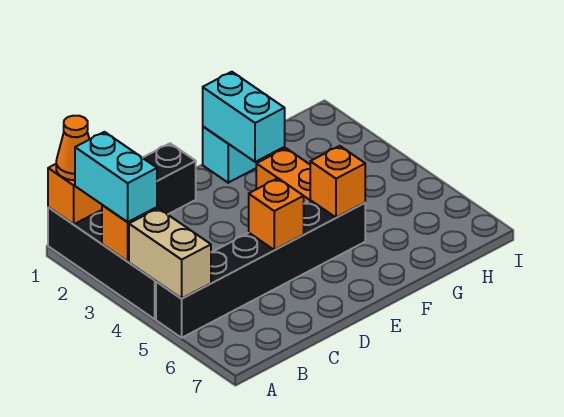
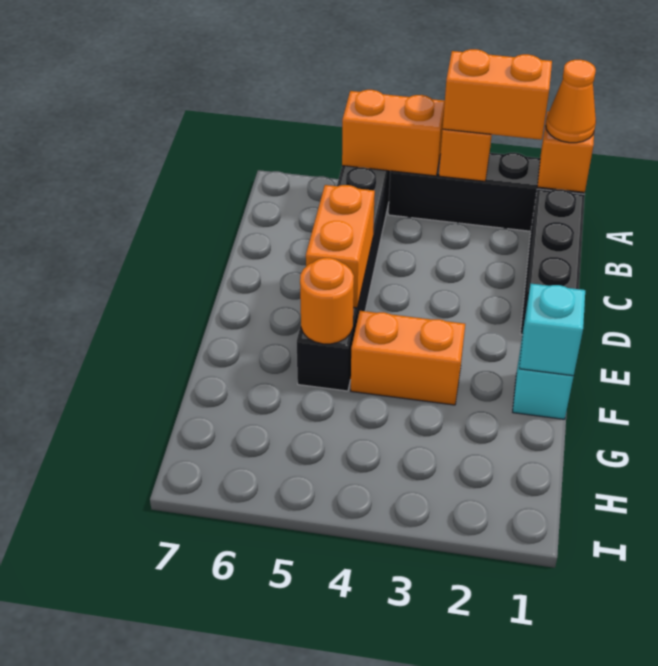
cyan brick A2:A3 level 3 -> orange brick A2:A3 level 3
tan brick A4:A5 level 2 -> orange brick A4:A5 level 2
orange brick D5 level 2 -> orange brick D5:E5 level 2
cyan brick F1:F2 level 2 -> cyan brick F1 level 2
orange brick F5 level 2 -> orange round brick F5 level 2

